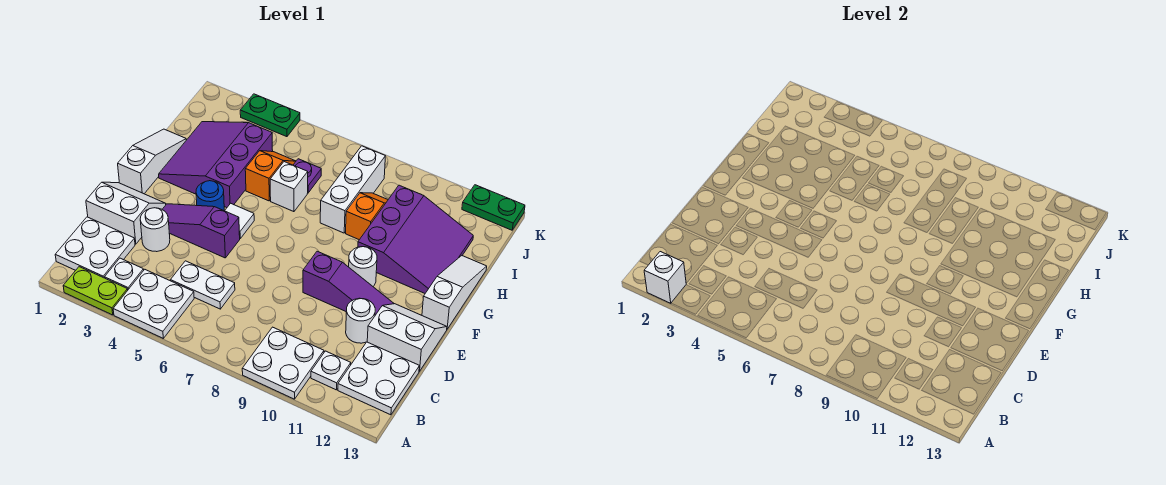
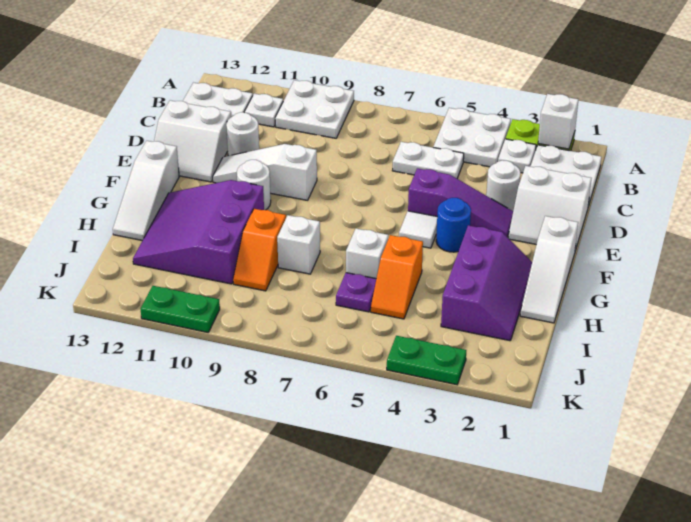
purple slope E9:E11 level 1 top 9 -> white slope E9:E11 level 1 top 9
purple slope G2:I4 level 1 top 4 -> purple slope G2:I3 level 1 top 3
white brick H8:J8 level 1 -> white brick H8 level 1
green plate K12:K13 level 1 -> green plate K10:K11 level 1

